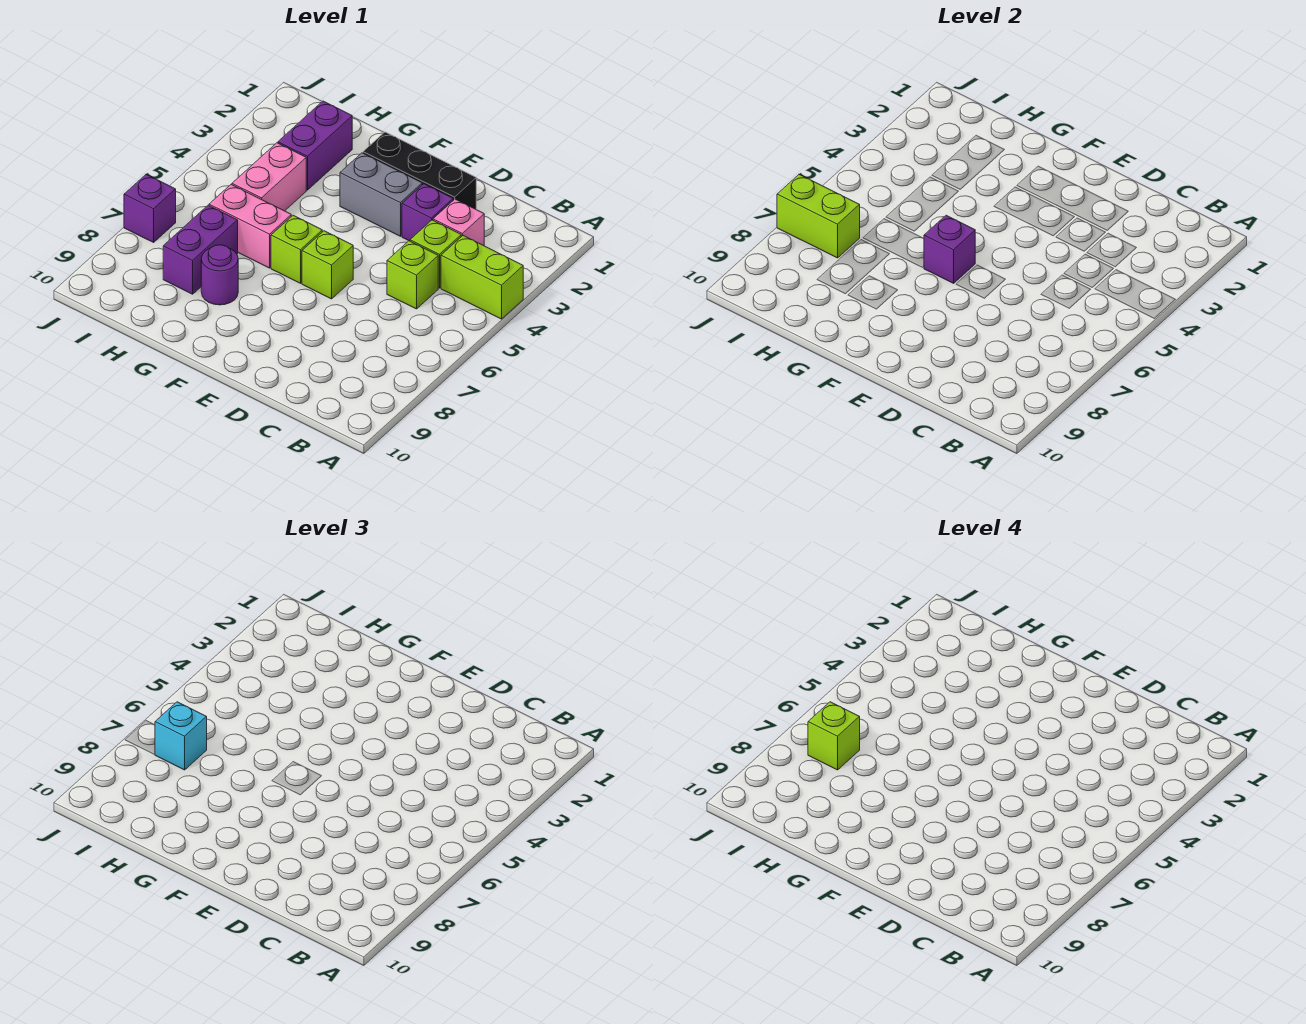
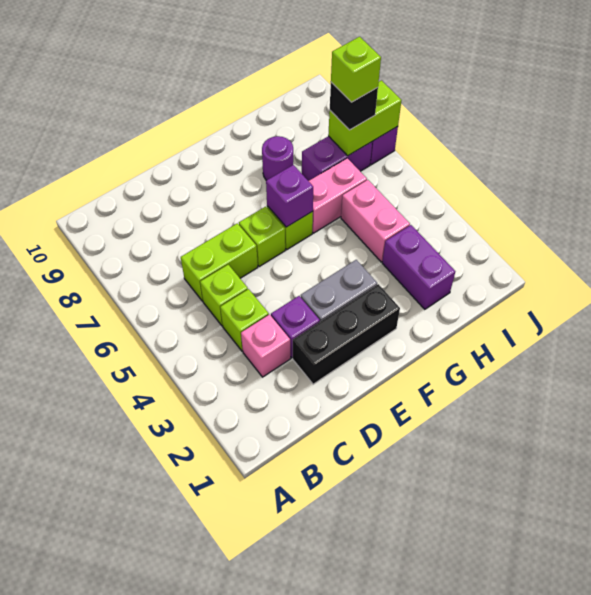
lime brick A4:B4 level 1 -> lime brick C6:D6 level 1
purple brick H7:H8 level 1 -> purple brick H7:I7 level 1
cyan brick I7 level 3 -> black brick I7 level 3

